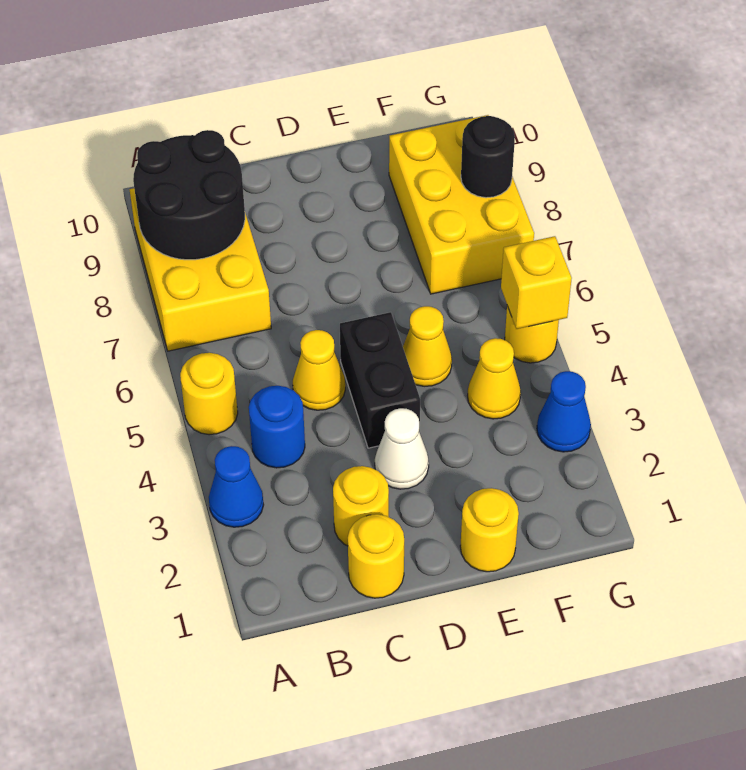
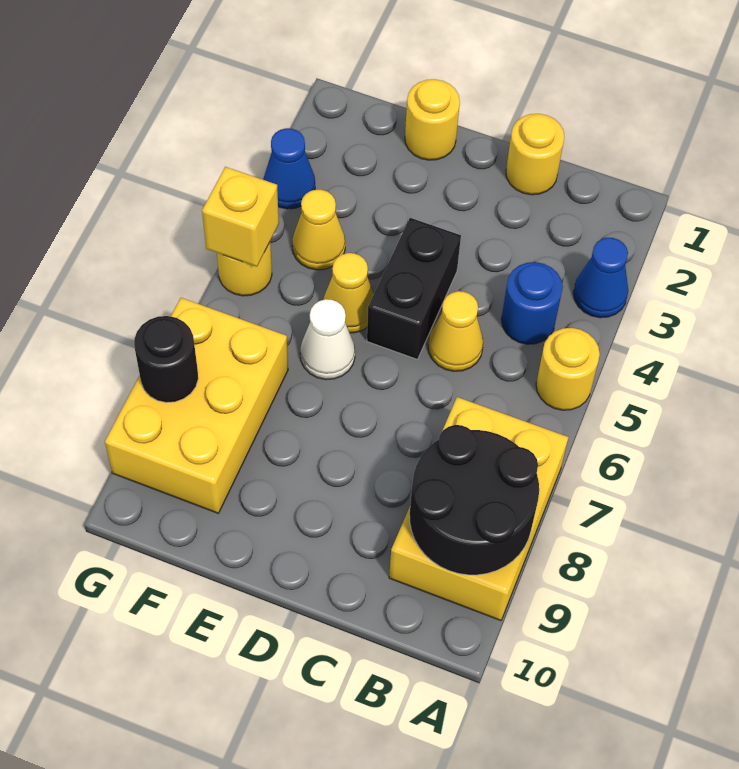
yellow round brick C2 level 1 -> none
white cone D3 level 1 -> white cone E6 level 1

